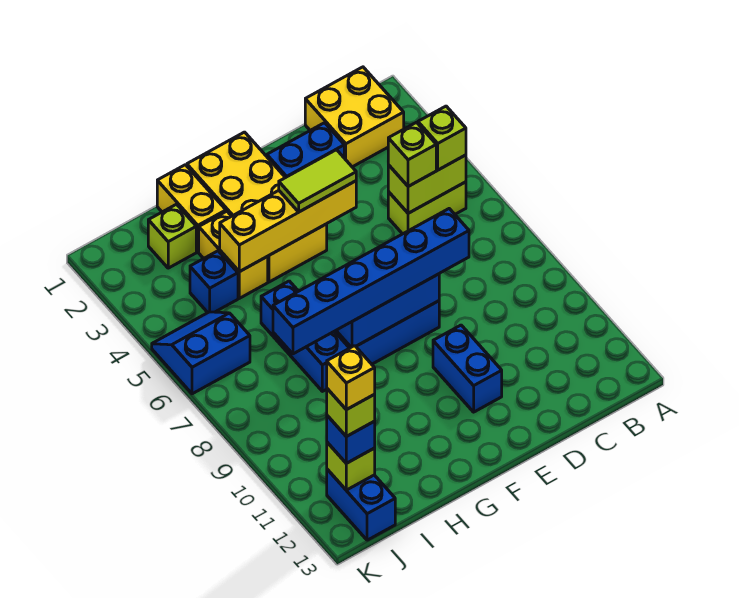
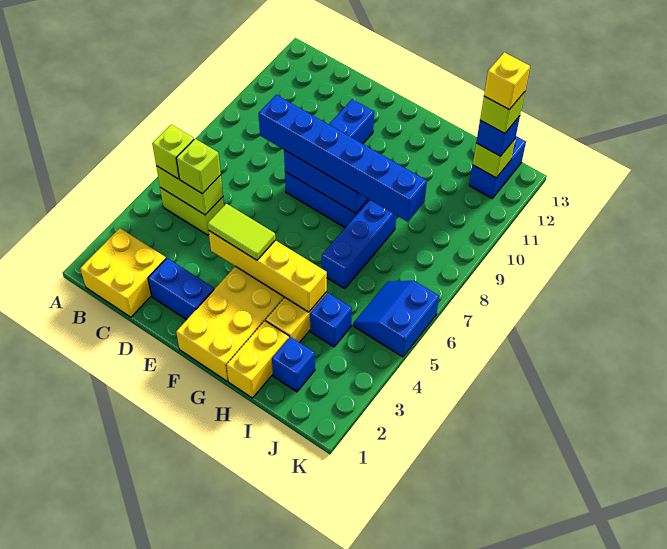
lime brick I2 level 1 -> blue brick I2 level 1
blue slope J5:K6 level 1 top 6 -> blue slope J5:K6 level 1 top K

